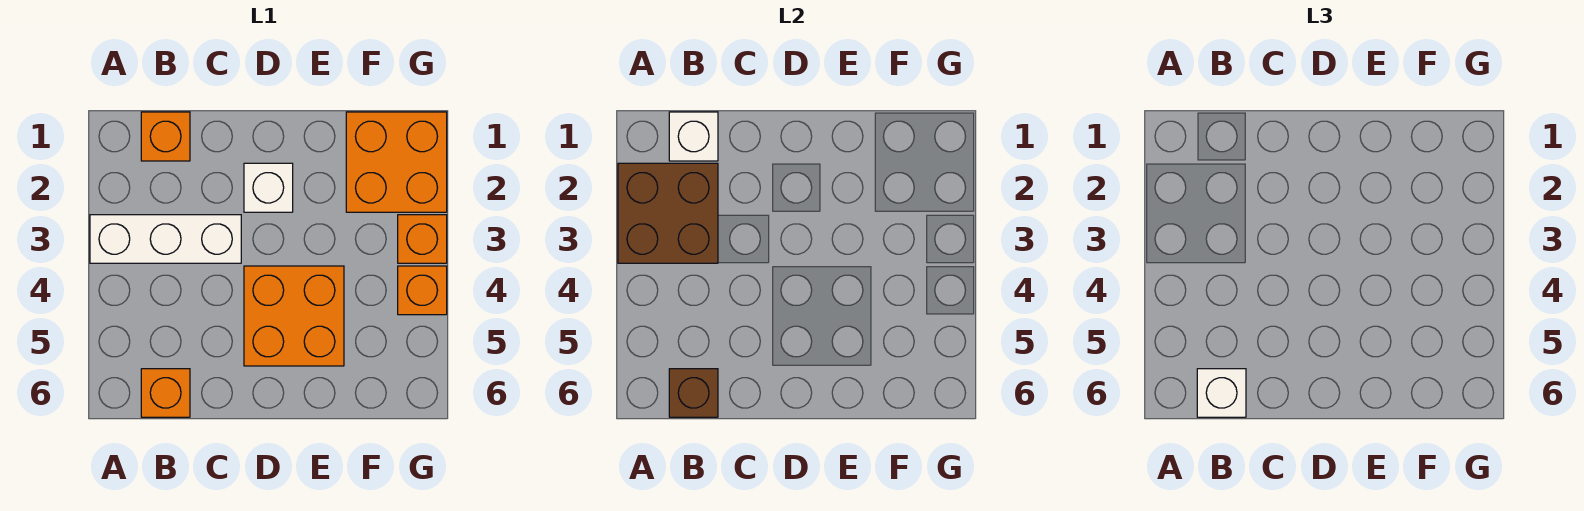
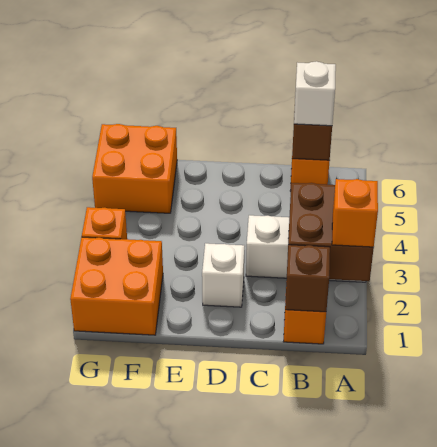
white brick B1 level 2 -> brown brick B1 level 2
orange brick D4:E5 level 1 -> orange brick F5:G6 level 1
orange brick G4 level 1 -> orange brick A2 level 3

